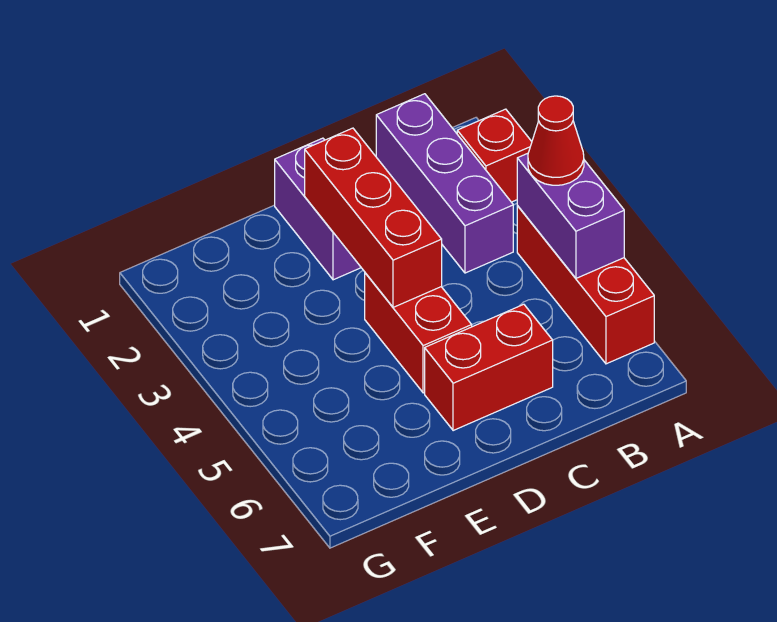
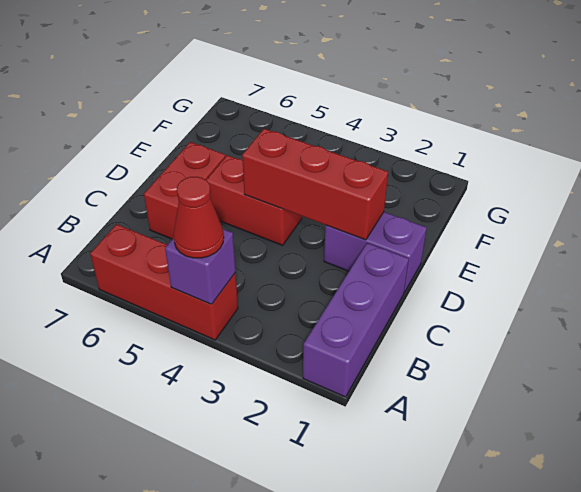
red brick A2 level 1 -> none
purple brick A4:A5 level 2 -> purple brick A4 level 2
purple brick B1:B3 level 1 -> purple brick A1:C1 level 1

